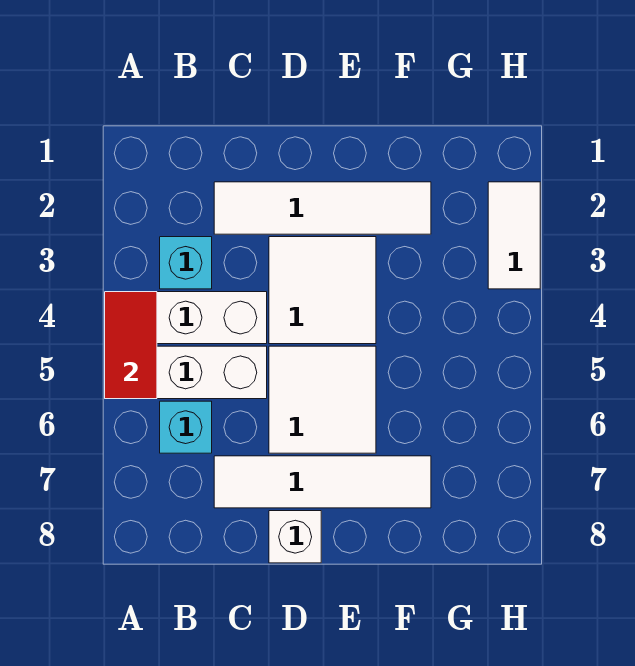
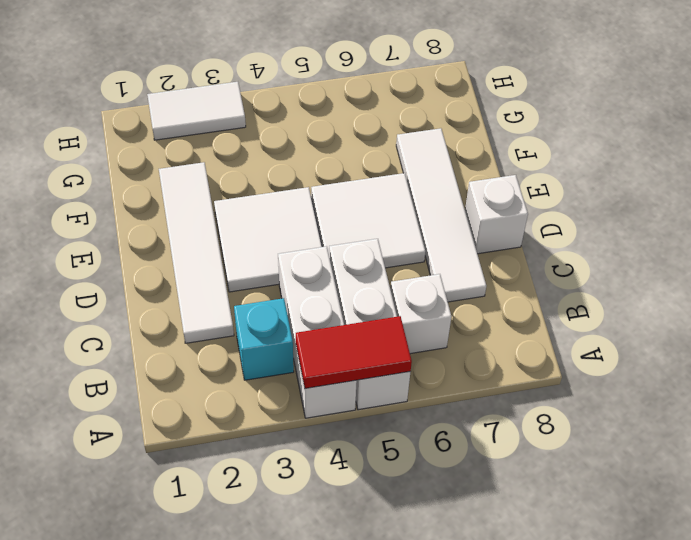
cyan brick B6 level 1 -> white brick B6 level 1

